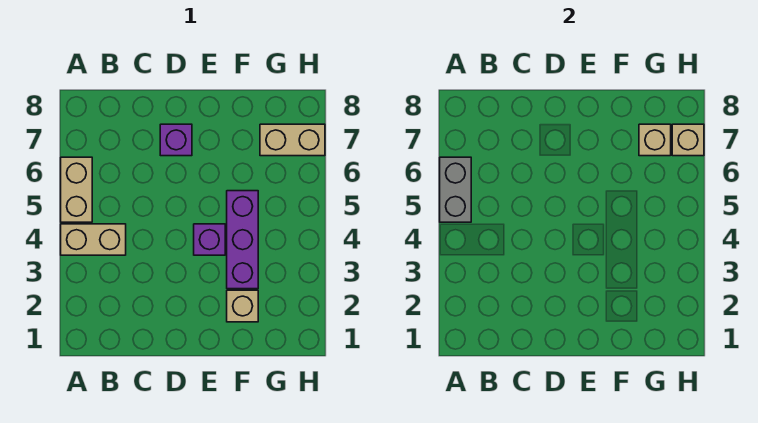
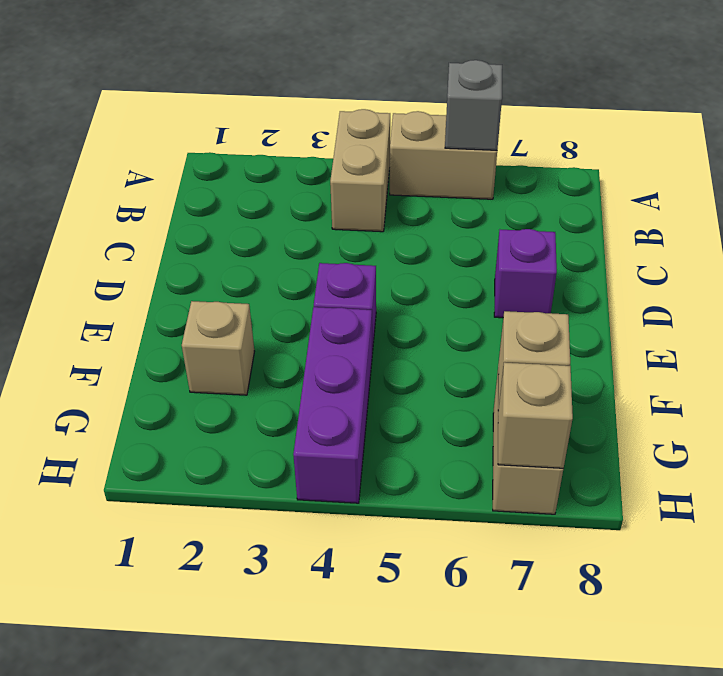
grey brick A5:A6 level 2 -> grey brick A6 level 2
purple brick F3:F5 level 1 -> purple brick F4:H4 level 1

